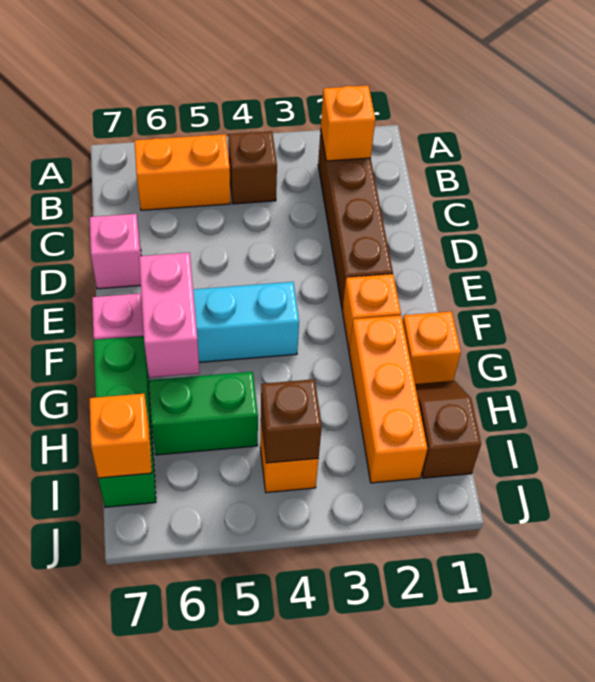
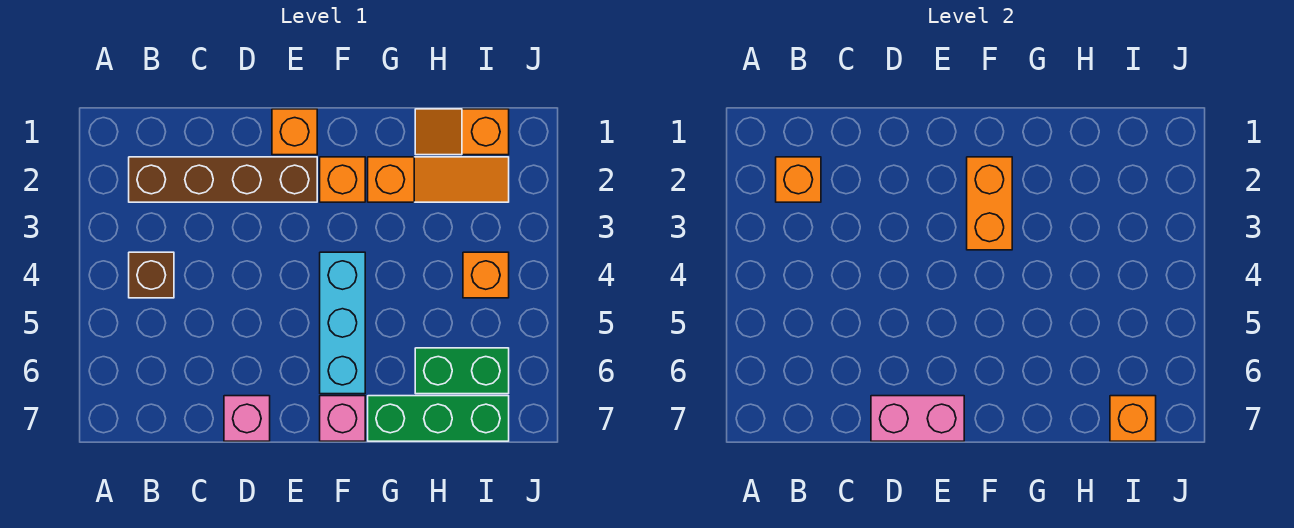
orange brick B5:B6 level 1 -> orange brick F2:F3 level 2
pink brick F6:G6 level 2 -> pink brick D7:E7 level 2
orange brick G1 level 1 -> orange brick E1 level 1
orange brick G2:I2 level 1 -> orange slope G2:I2 level 1 top G
brown slope H1:I1 level 1 top I -> orange slope H1:I1 level 1 top I
green brick H5:H6 level 1 -> green brick H6:I6 level 1
brown brick I4 level 2 -> none

